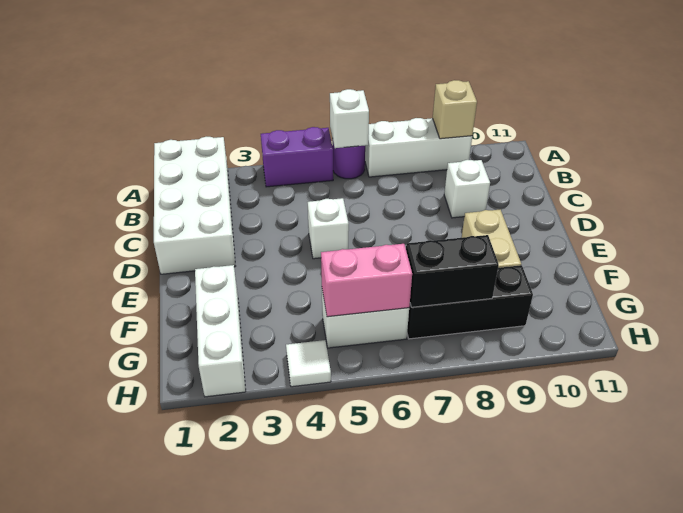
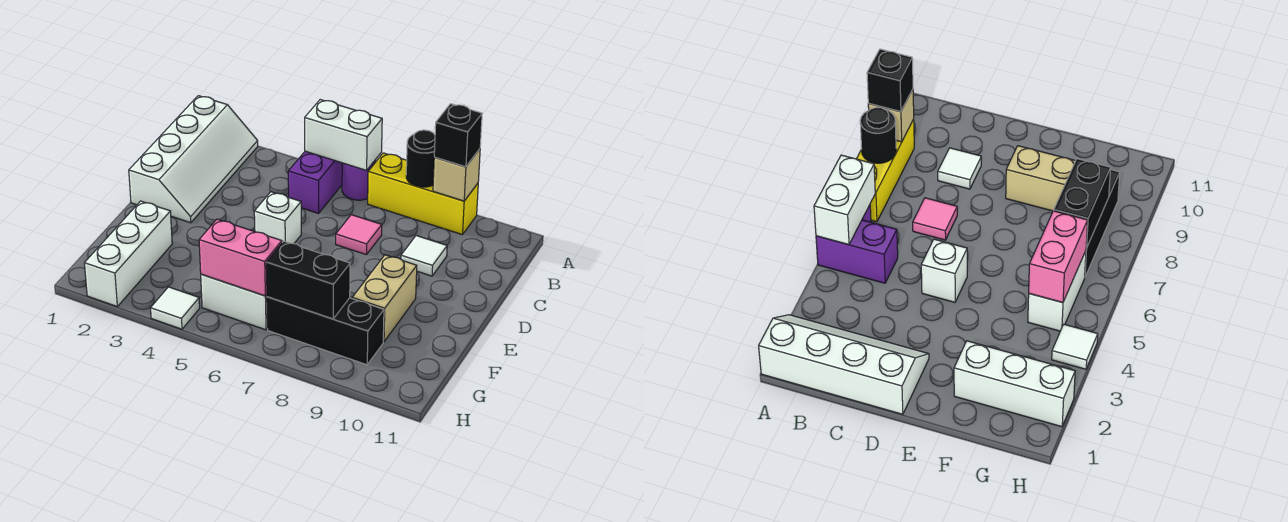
white brick A1:D2 level 1 -> white slope A1:D2 level 1 top 1
purple brick A4:A5 level 1 -> purple brick A5:B5 level 1
white brick A6 level 2 -> white brick A5:A6 level 2
white brick A7:A9 level 1 -> yellow brick A7:A9 level 1
none -> black round brick A8 level 2
none -> black brick A9 level 3
none -> pink tile C7 level 1
white brick C9 level 1 -> white tile C9 level 1

